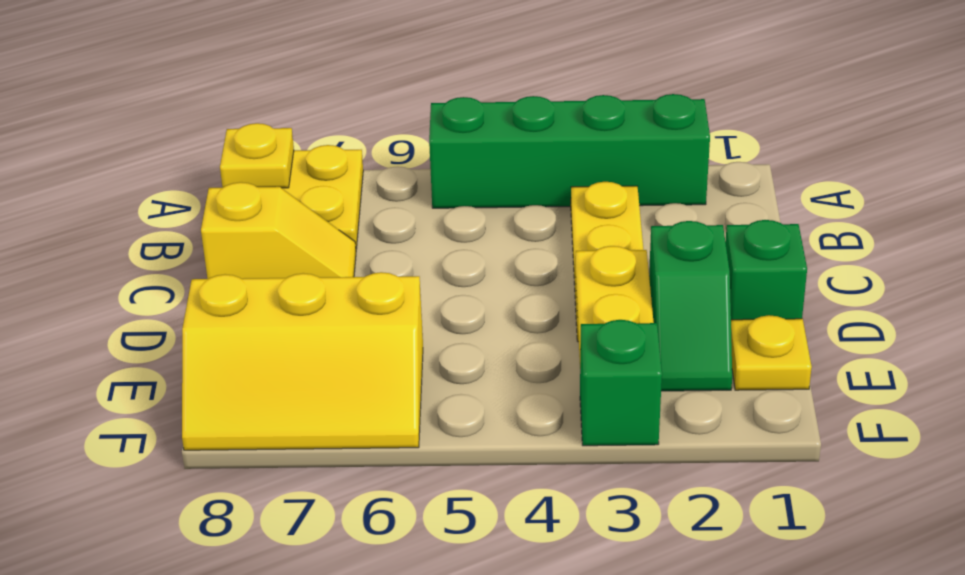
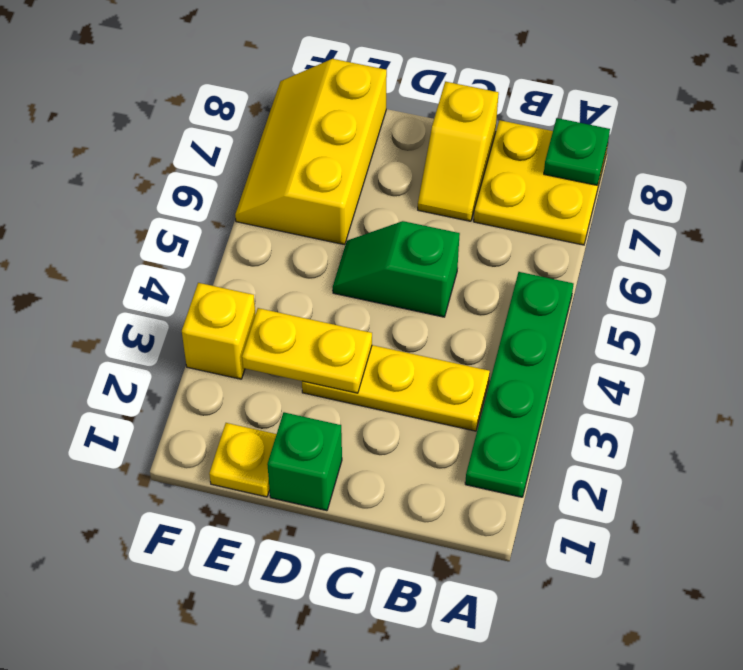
green brick A2:A5 level 1 -> green plate A2:A5 level 1
yellow plate A8 level 2 -> green plate A8 level 2
green slope D2:E2 level 1 top D -> green slope C5:D5 level 1 top C
green brick F3 level 1 -> yellow brick F3 level 1

